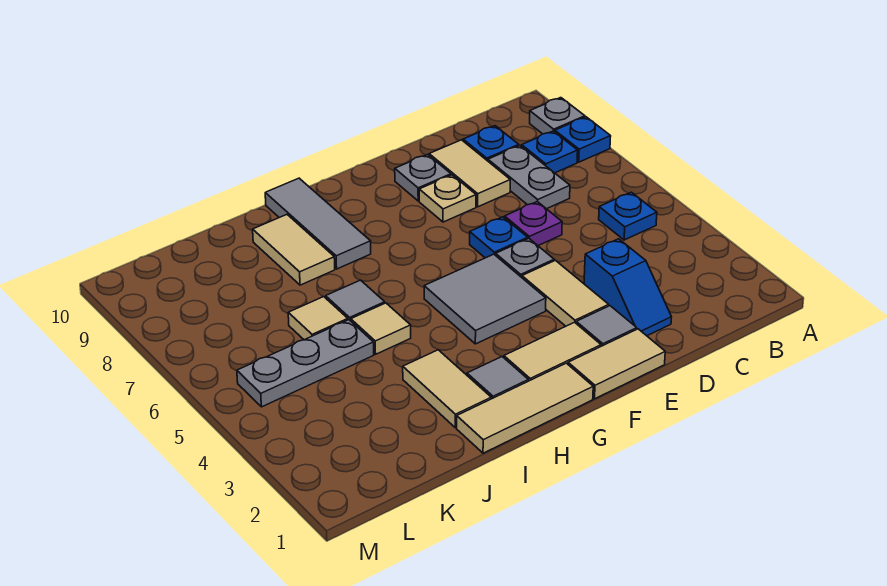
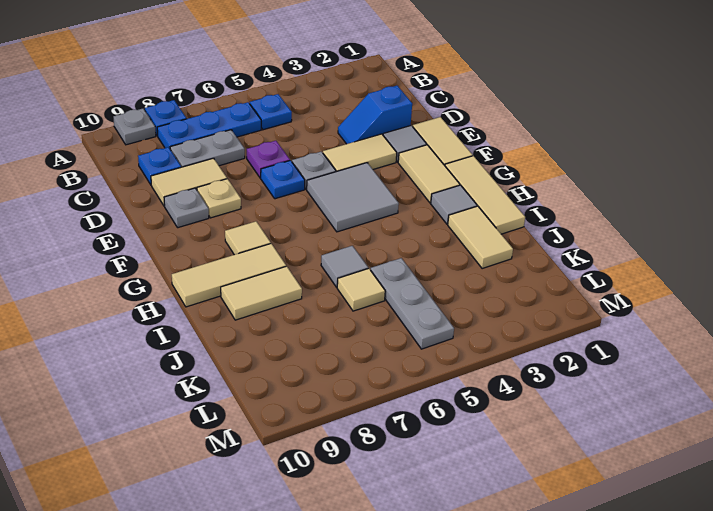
blue plate B8 level 1 -> blue plate B6:B8 level 1
blue slope D2:D3 level 1 top 3 -> blue slope D2:D3 level 1 top 2
grey tile H8:H10 level 1 -> tan tile H8:H10 level 1
tan tile I2:I3 level 1 -> tan tile I2:J2 level 1
tan tile I5 level 1 -> tan tile G8 level 1

